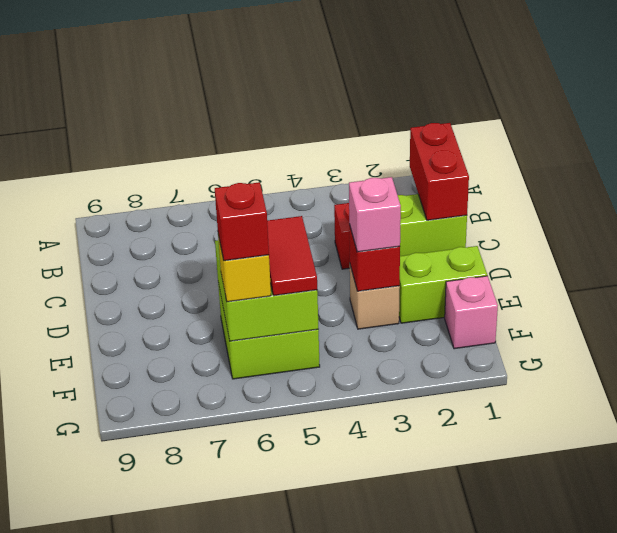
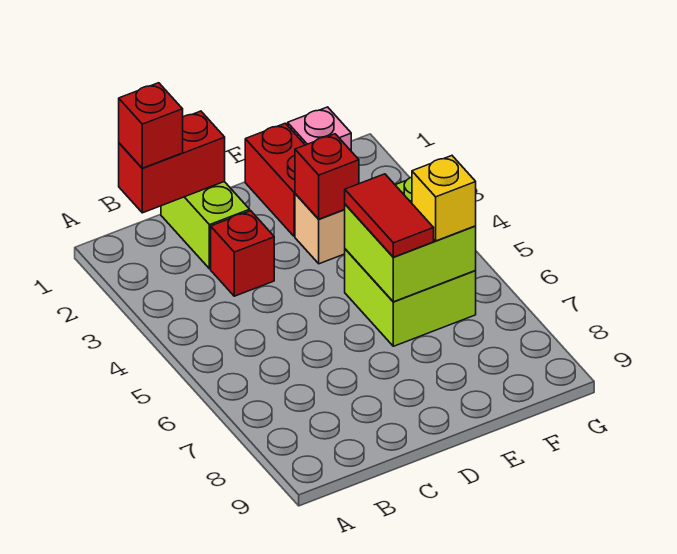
lime brick E1:E2 level 1 -> red brick E1:E2 level 1
pink brick E3 level 3 -> none
red tile E5:F5 level 3 -> red tile E5:E6 level 3
red brick F6 level 4 -> red brick B1 level 3

